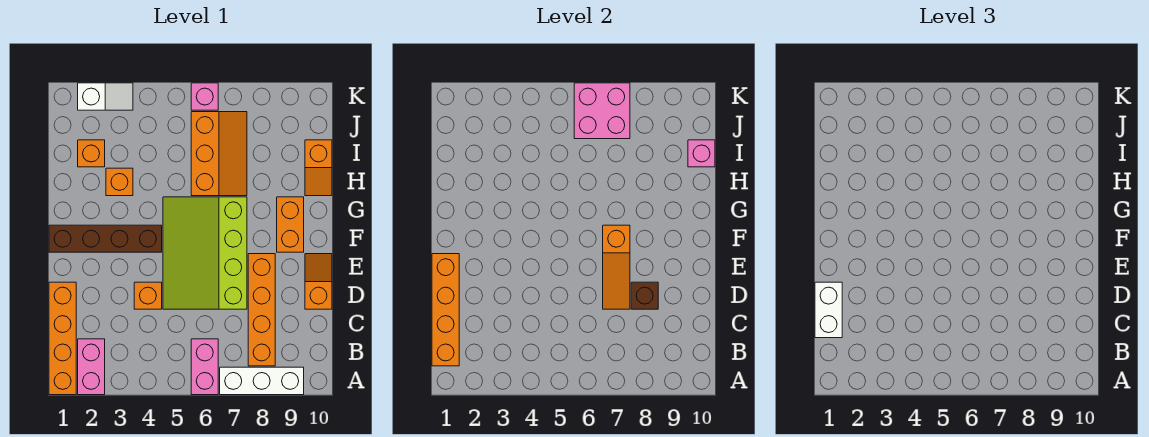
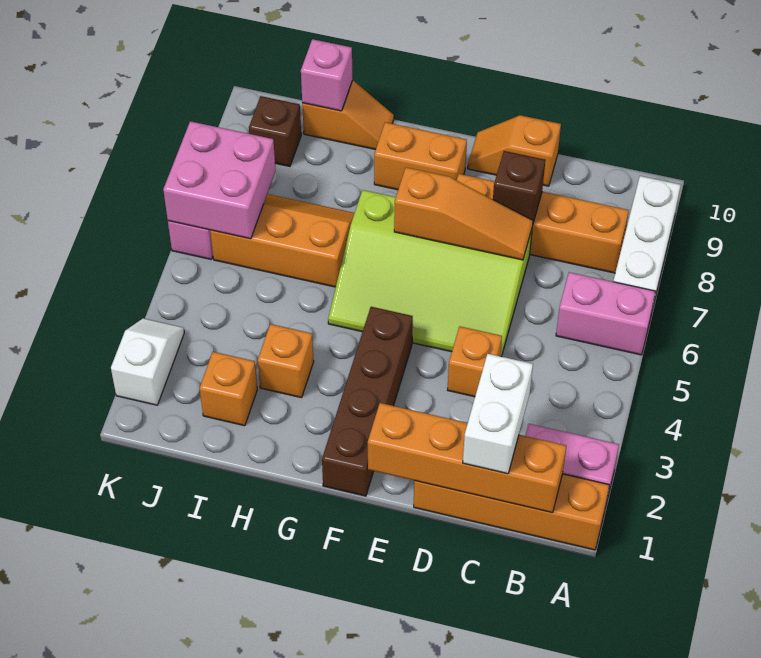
white brick C1:D1 level 3 -> white brick C1:C2 level 3
none -> brown brick J9 level 1

